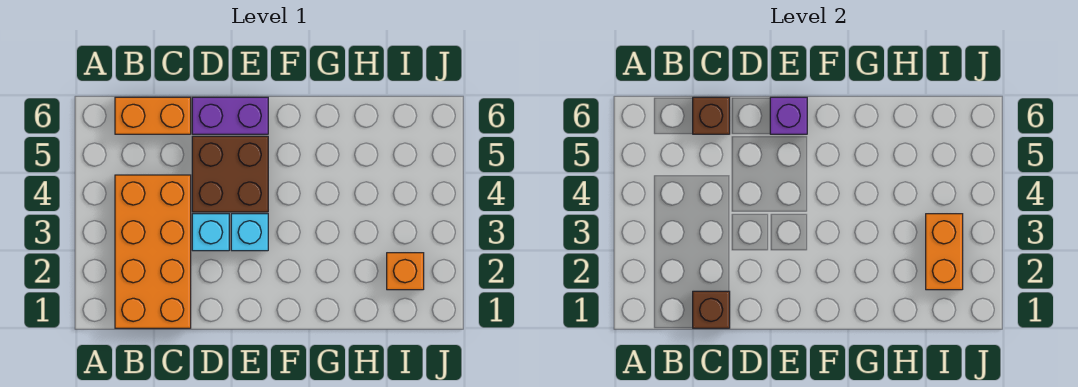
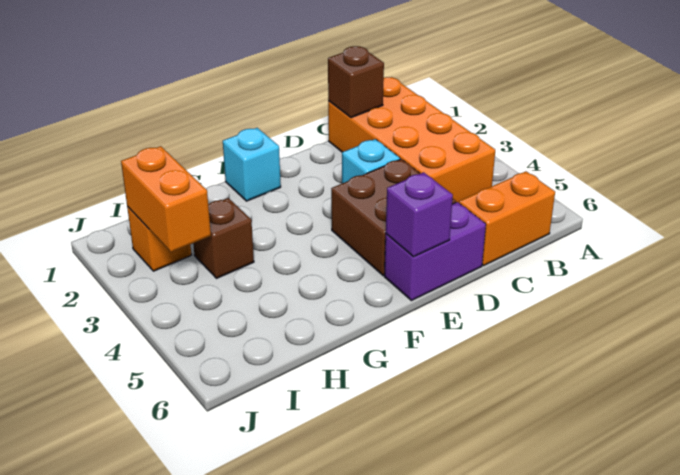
brown brick C6 level 2 -> brown brick H3 level 1
cyan brick E3 level 1 -> cyan brick F1 level 1

